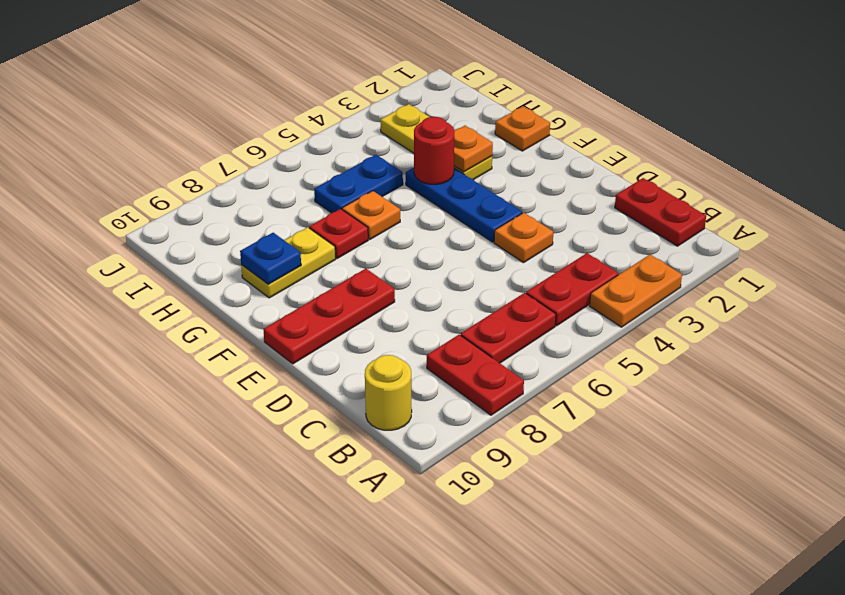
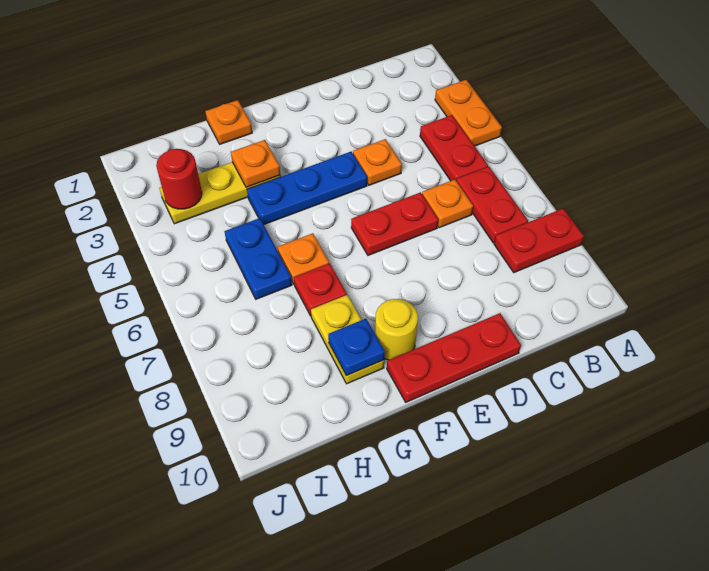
red plate B1:C1 level 1 -> red plate D6:E6 level 1
yellow round brick B10 level 1 -> yellow round brick F9 level 1
none -> orange plate C6 level 1
red plate E8:E10 level 1 -> red plate D10:F10 level 1
red round brick G4 level 2 -> red round brick I3 level 2

